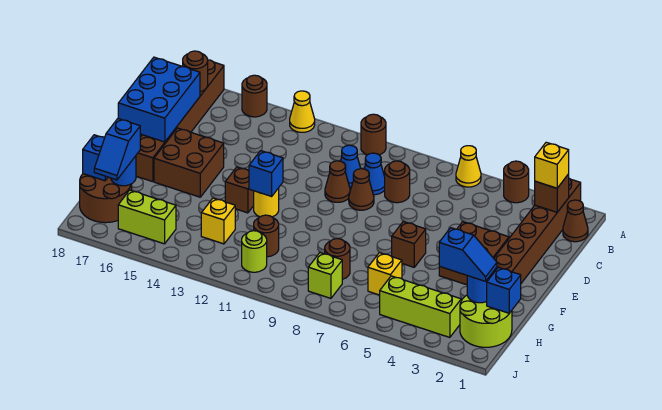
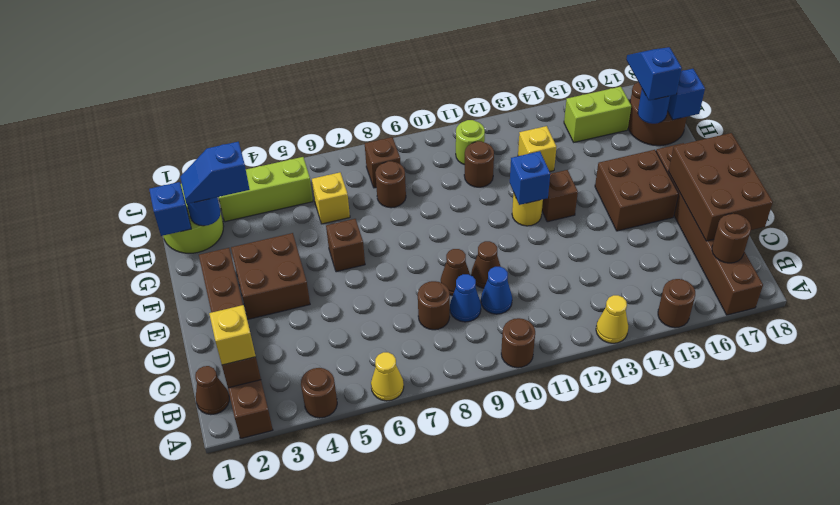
blue brick C17:E18 level 2 -> brown brick C17:E18 level 2
lime brick I8 level 1 -> brown brick I8 level 1

